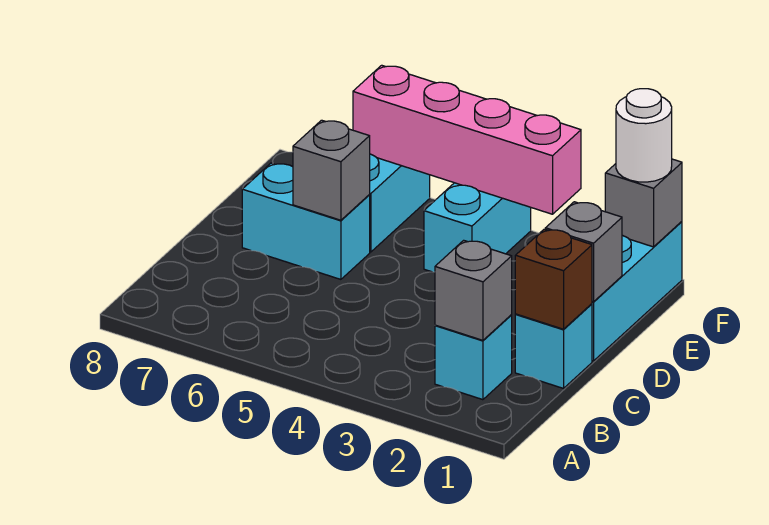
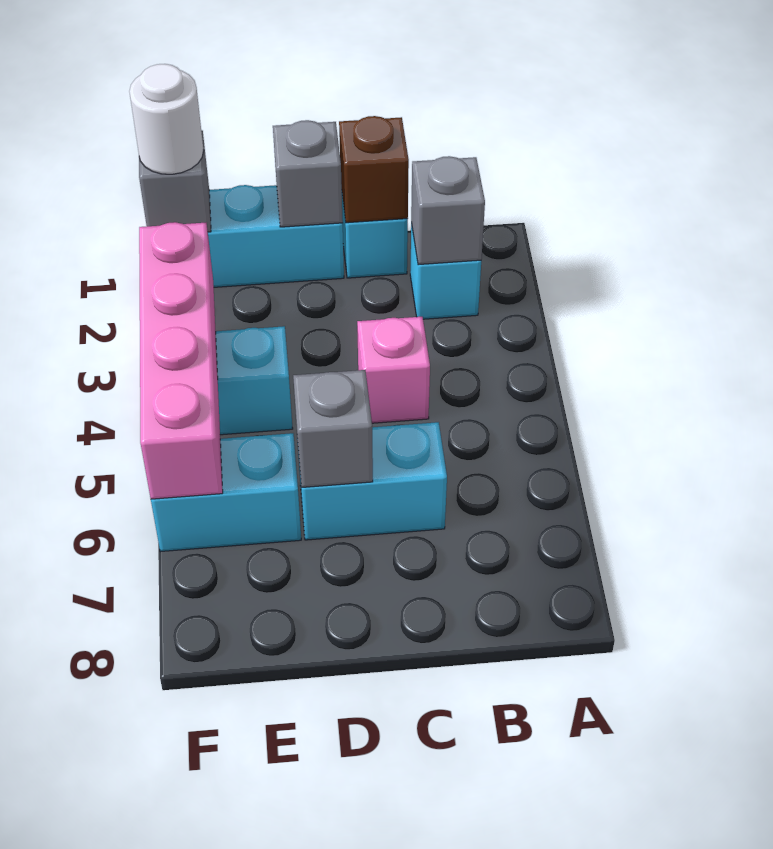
none -> pink brick C4 level 1
cyan brick D6:D7 level 1 -> cyan brick C6:D6 level 1

